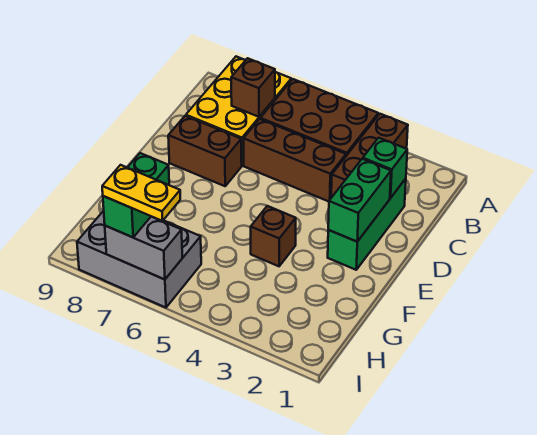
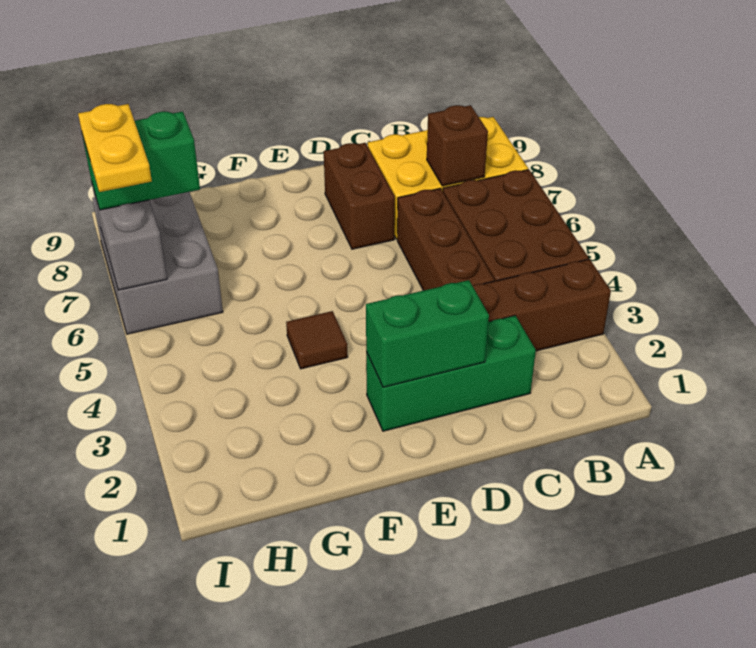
green brick C2 level 2 -> none
brown brick F4 level 1 -> brown tile F4 level 1

